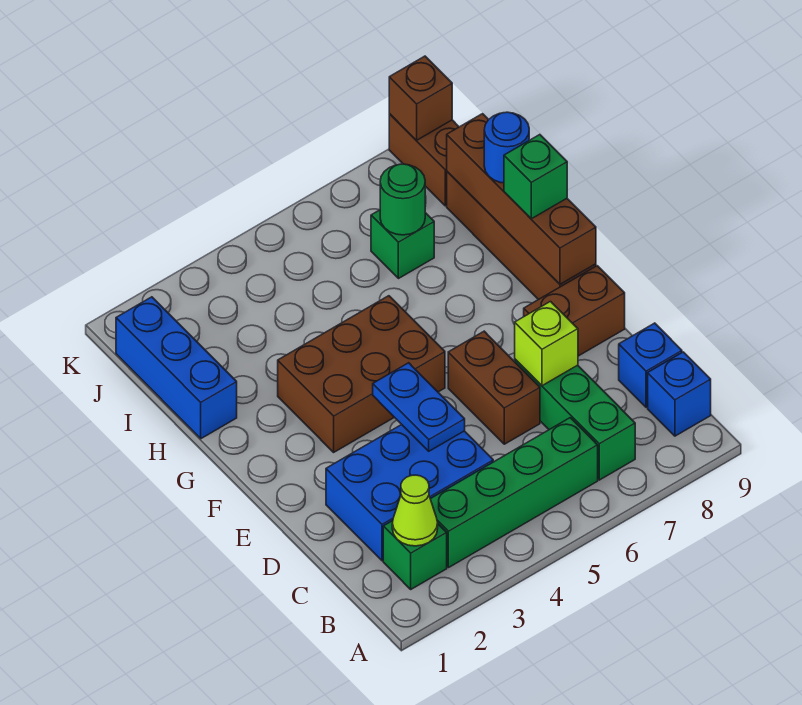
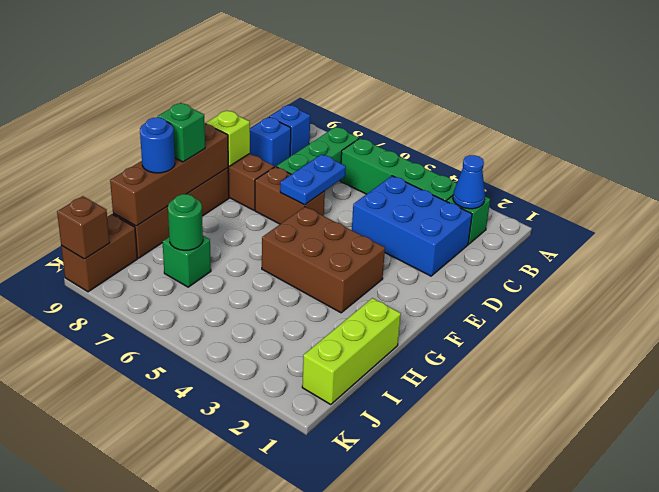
lime cone B2 level 2 -> blue cone B2 level 2
blue plate D4:E4 level 2 -> blue plate D6:E6 level 2
brown brick D6:E6 level 1 -> brown brick E6:E7 level 1
lime brick D7 level 2 -> lime brick E9 level 2
blue brick H1:J1 level 1 -> lime brick H1:J1 level 1

